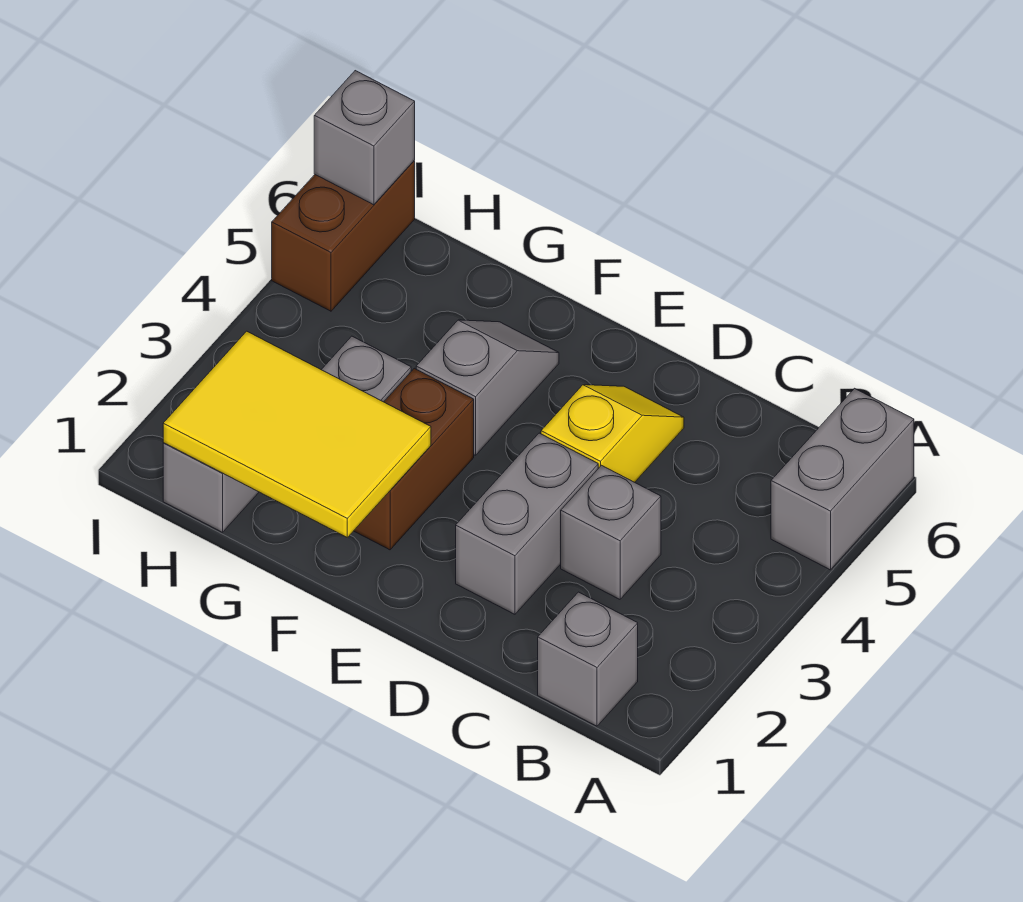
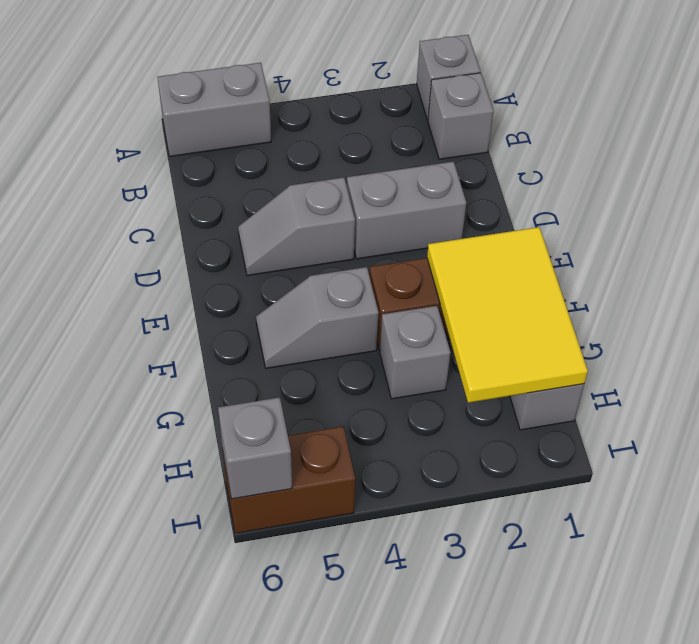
grey brick C3 level 1 -> grey brick A1 level 1
yellow slope D4:D5 level 1 top 4 -> grey slope D4:D5 level 1 top 4

